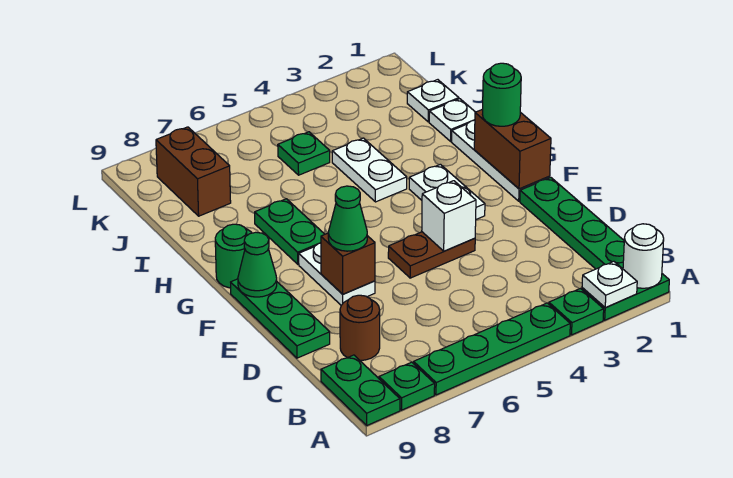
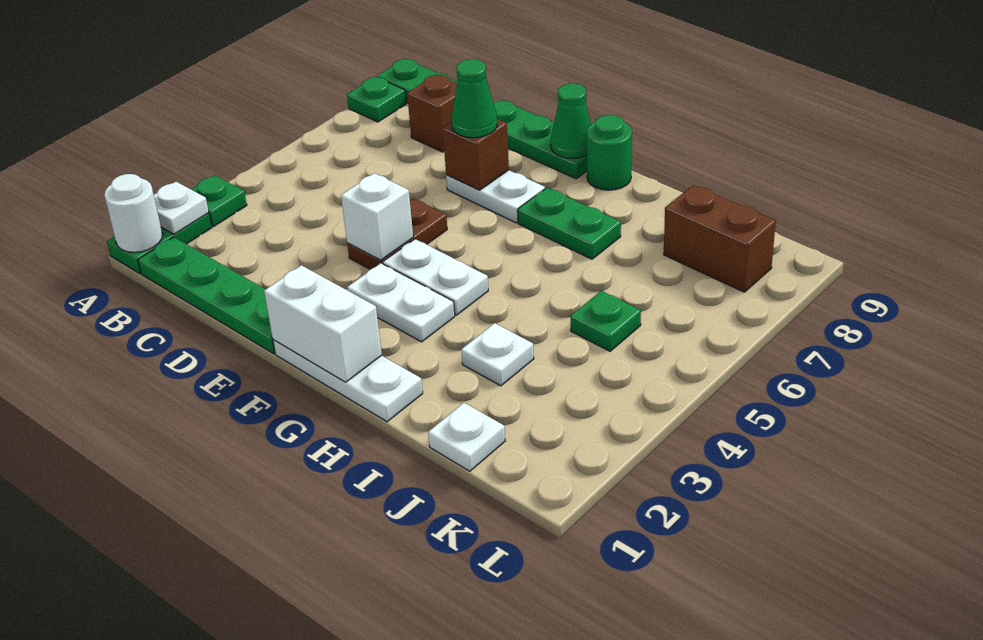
green plate A4:A7 level 1 -> none
brown round brick C8 level 1 -> brown brick C8 level 1
brown brick F1:G1 level 2 -> white brick F1:G1 level 2
green round brick G1 level 3 -> none
white plate H4:I4 level 1 -> white plate F4:G4 level 1
white plate I1 level 1 -> white plate I3 level 1

